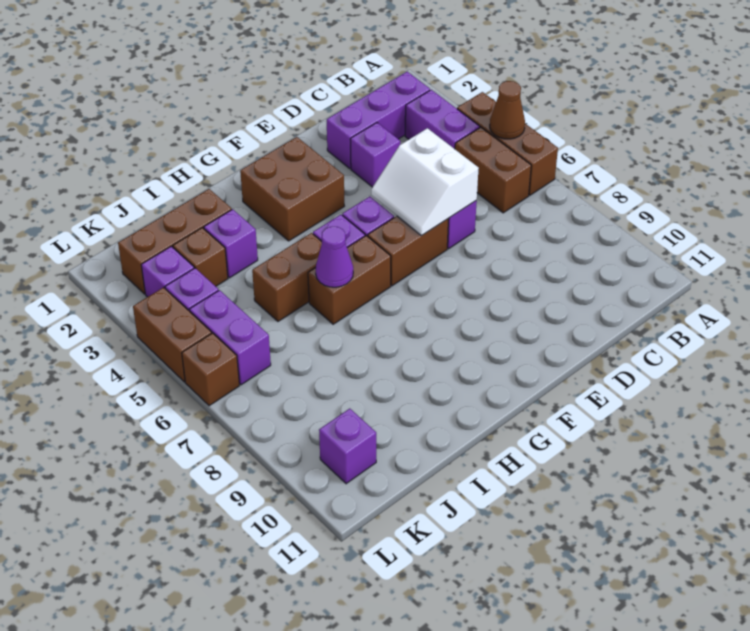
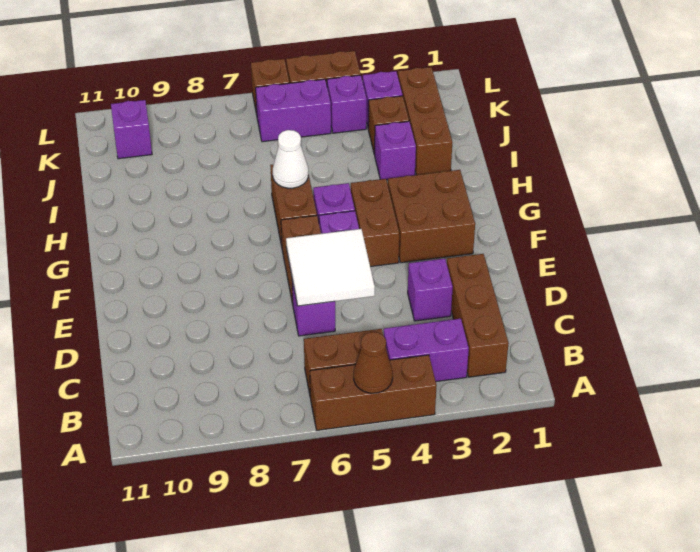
purple brick B2:D2 level 1 -> brown brick B2:D2 level 1
white slope D5:E6 level 2 top D -> white tile D5:E6 level 2
brown brick H5:I5 level 1 -> brown brick F4:G4 level 1
purple cone H6 level 2 -> white cone H6 level 2

